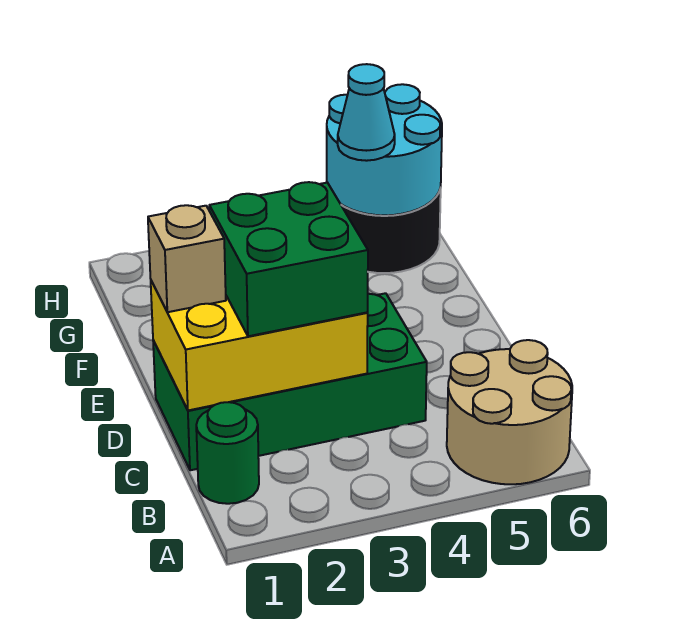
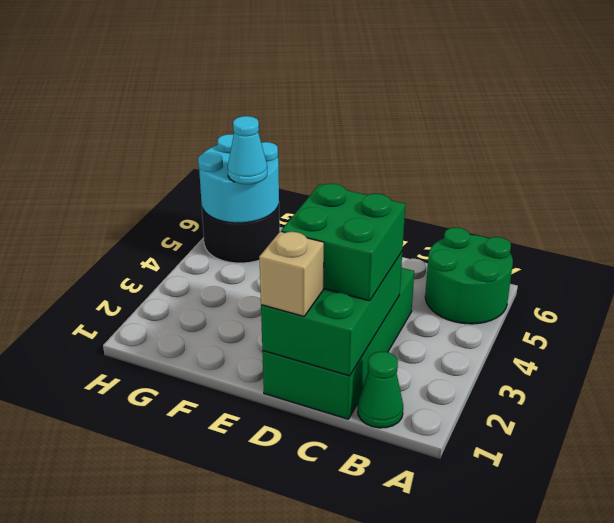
tan round brick A5:B6 level 1 -> green round brick A5:B6 level 1
green round brick B1 level 1 -> green cone B1 level 1
yellow brick C1:D3 level 2 -> green brick C1:D3 level 2

